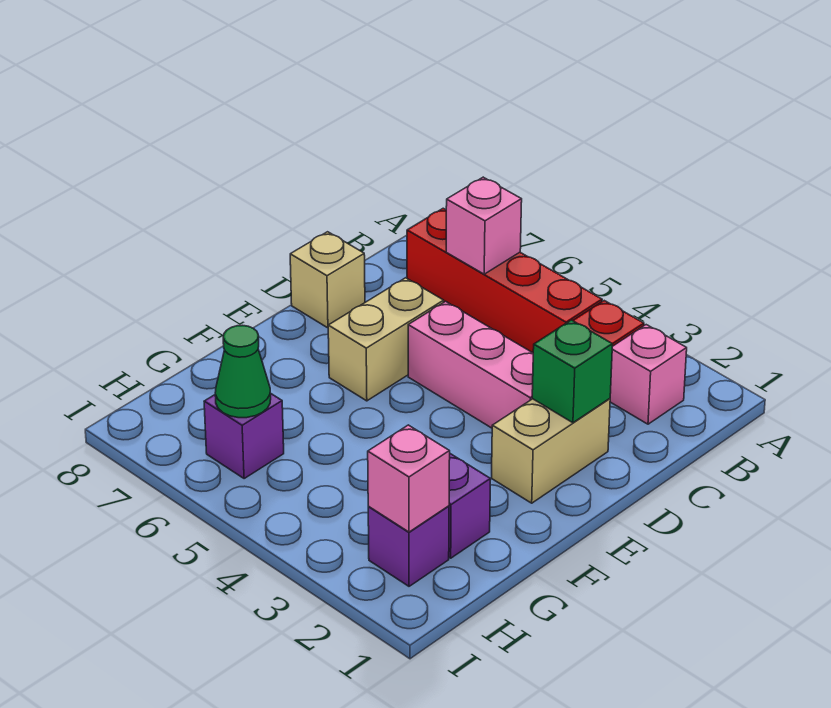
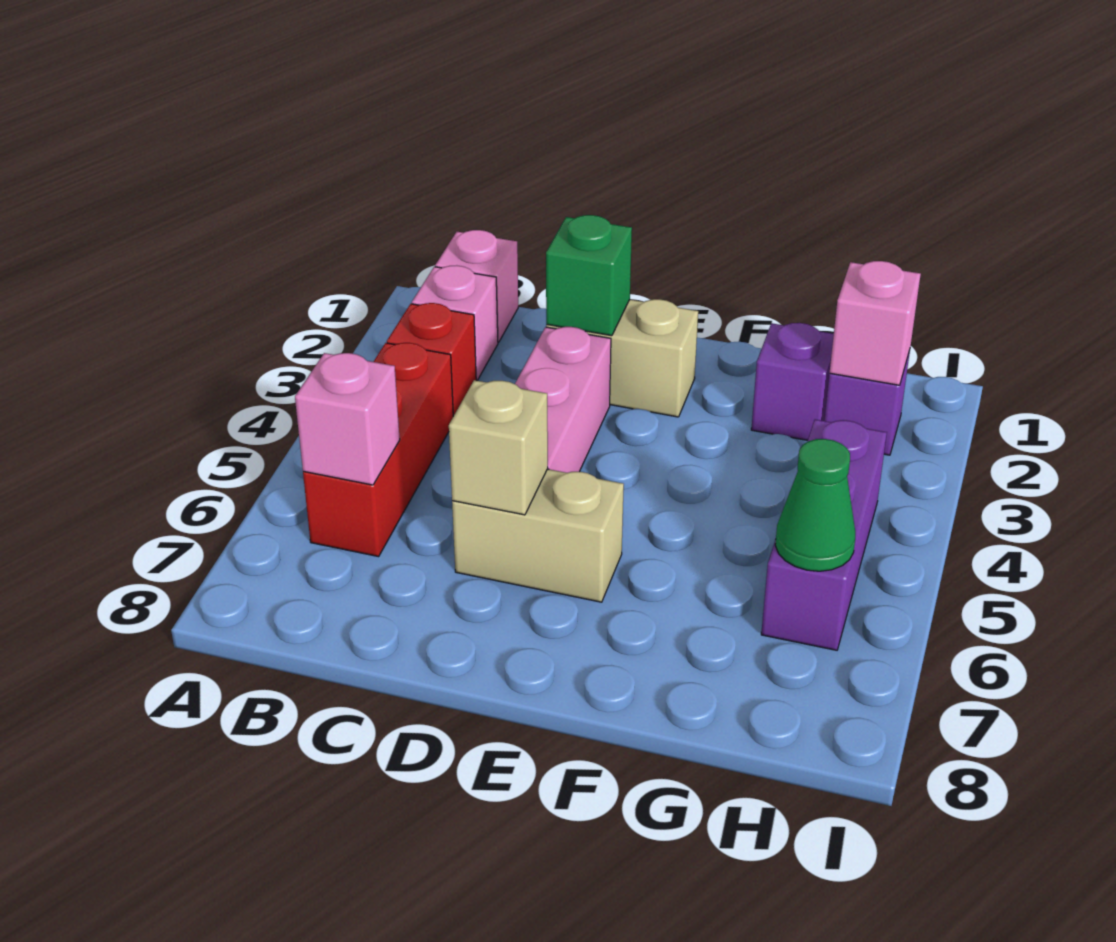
none -> pink brick B1 level 1
red brick B4:B7 level 1 -> red brick B4:B6 level 1
tan brick D8 level 1 -> tan brick D6 level 2
purple brick H6 level 1 -> purple brick H4:H6 level 1

